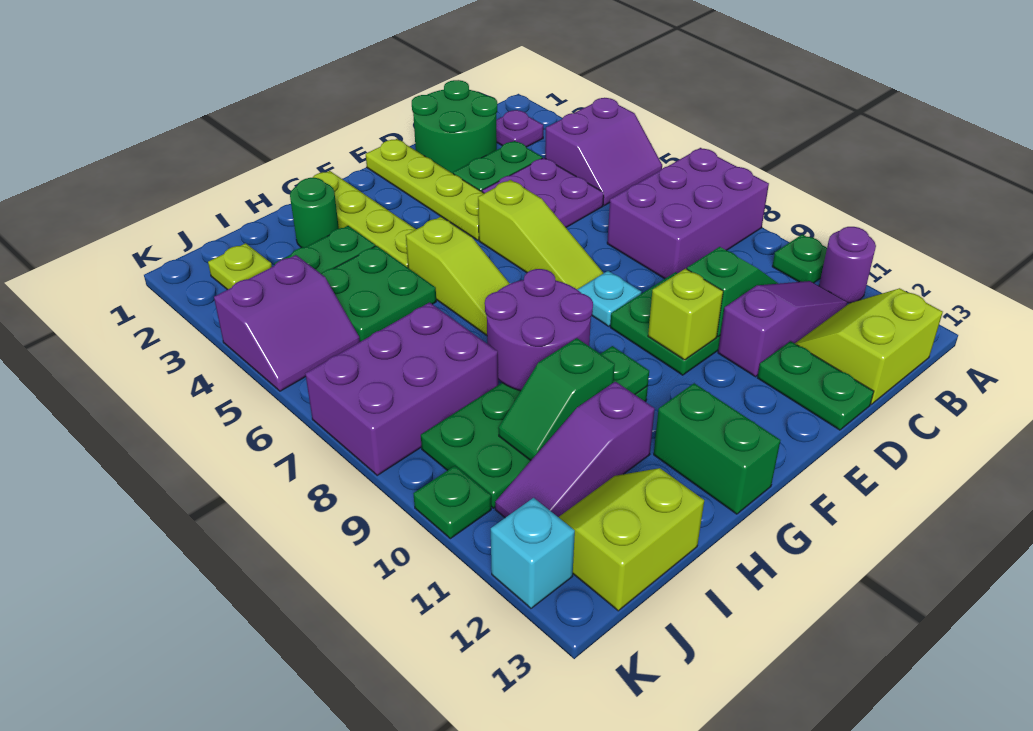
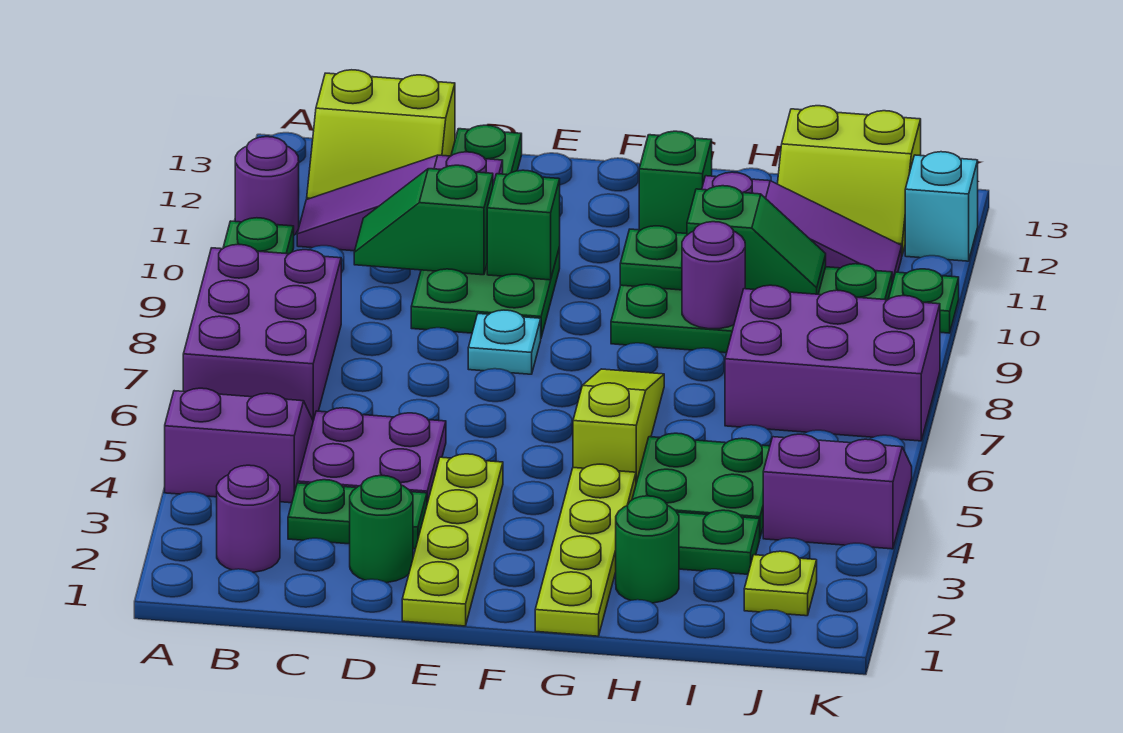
purple brick A7:C8 level 1 -> purple brick A6:B8 level 1
purple plate B2 level 1 -> purple round brick B2 level 1
green round brick C1:D2 level 1 -> green round brick D2 level 1
lime slope E5:E7 level 1 top 5 -> none
lime brick E10 level 2 -> green brick E10 level 2
purple round brick G8:H9 level 2 -> purple round brick H9 level 2
green brick G12:G13 level 1 -> green brick G12 level 1

